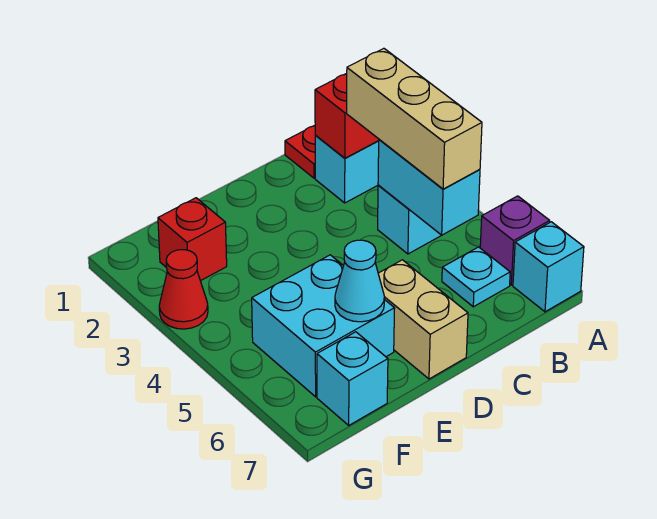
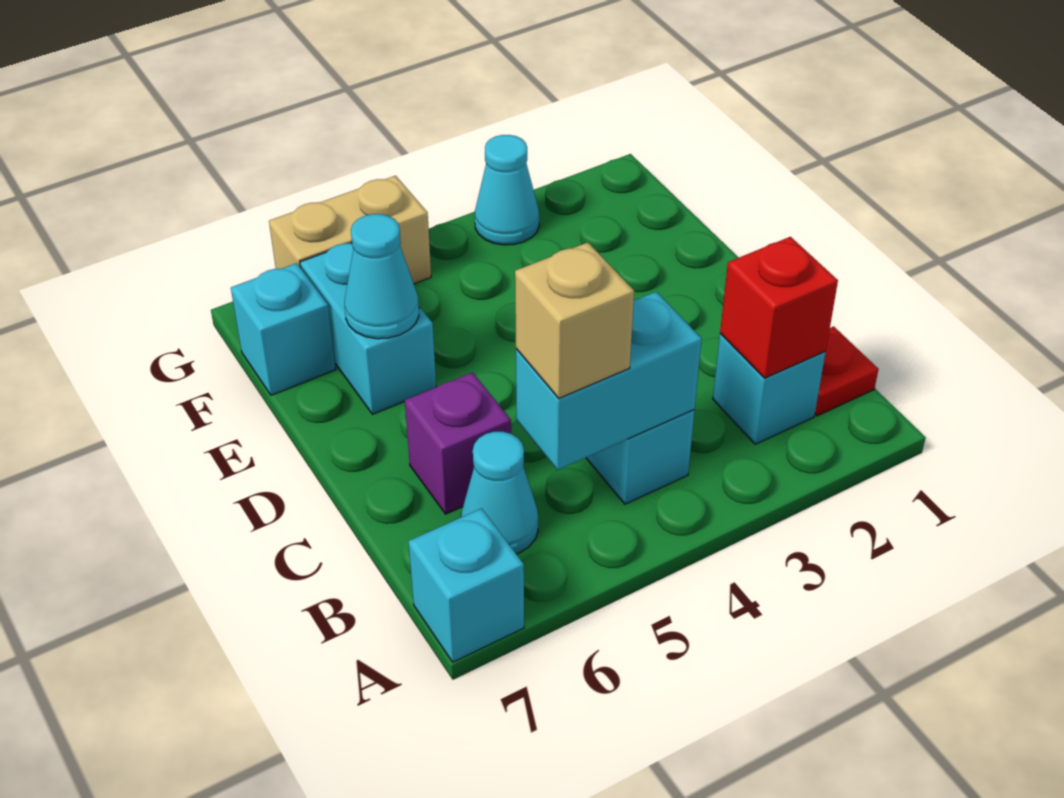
purple brick A6 level 1 -> purple brick C6 level 1
tan brick B3:B5 level 3 -> tan brick B5 level 3
cyan plate B6 level 1 -> cyan cone B6 level 1
tan brick D6:D7 level 1 -> tan brick G5:G6 level 1
cyan brick E5:F6 level 1 -> cyan brick E6:F6 level 1
red brick F2 level 1 -> none
red cone G3 level 1 -> cyan cone G3 level 1

